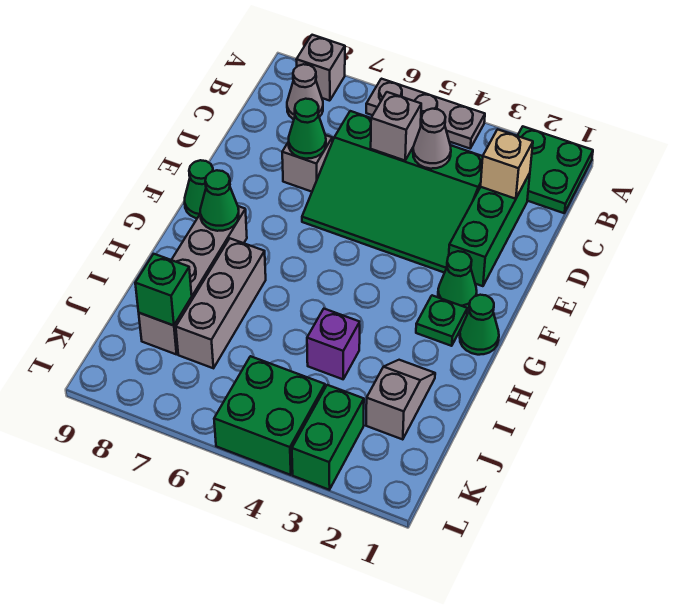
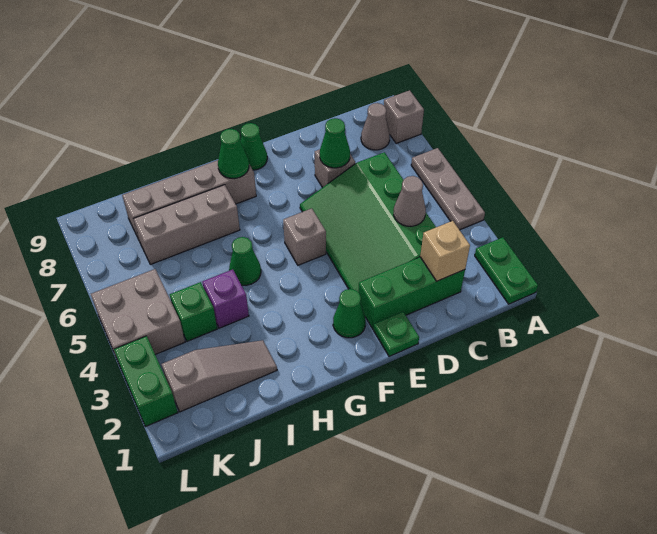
green plate A1:B2 level 1 -> green plate A1:A2 level 1
grey brick C5 level 2 -> grey brick F5 level 1
green cone G1 level 1 -> green cone H5 level 1
green plate G2 level 1 -> green plate E1 level 1
grey slope I2:J2 level 1 top J -> grey slope I2:K2 level 1 top K
green brick J8 level 2 -> green brick J4 level 1
green brick K3:L3 level 1 -> green brick L2:L3 level 1
green brick K4:L5 level 1 -> grey brick K4:L5 level 1

